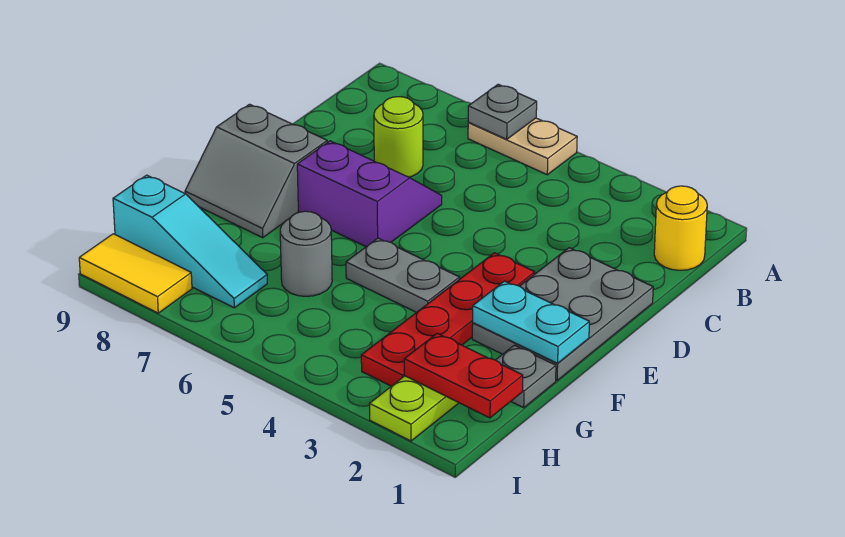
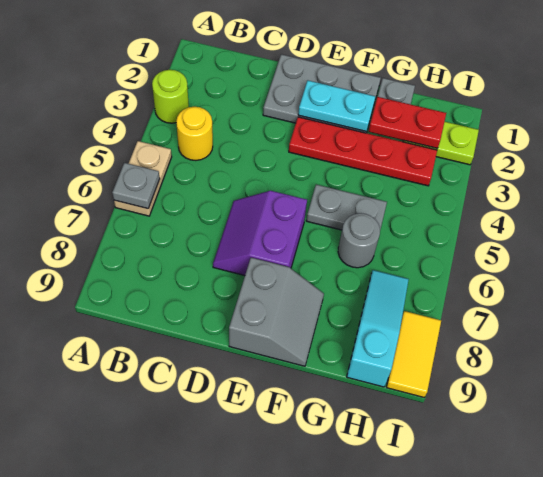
yellow round brick B1 level 1 -> yellow round brick B4 level 1
lime round brick C7 level 1 -> lime round brick A3 level 1
cyan plate F1:F2 level 2 -> cyan plate E2:F2 level 2
grey plate F4:F5 level 1 -> grey plate F5:G5 level 1
red plate H1:H2 level 2 -> red plate G2:H2 level 2

